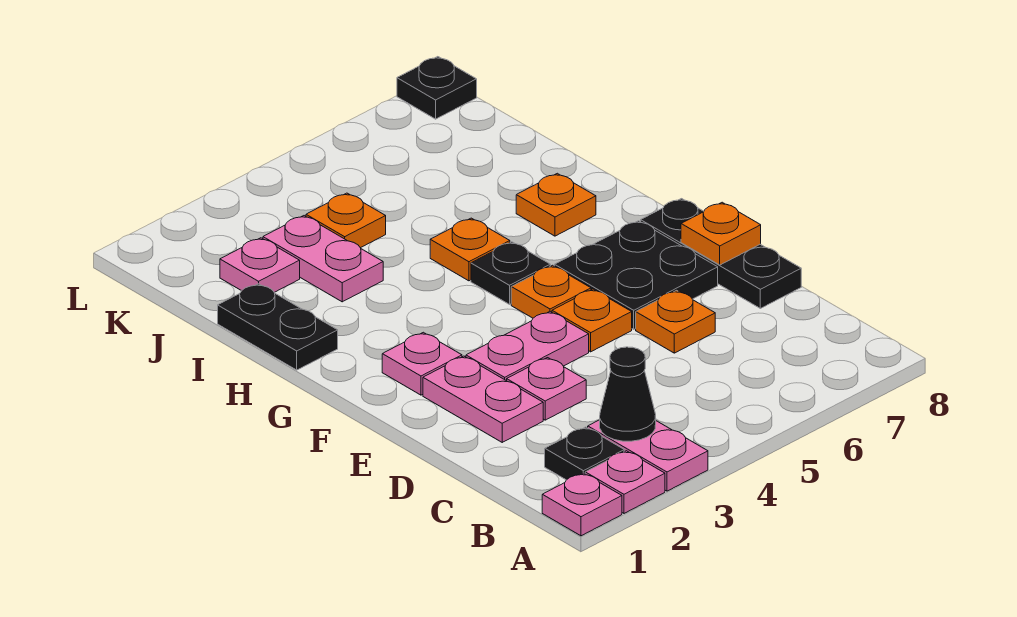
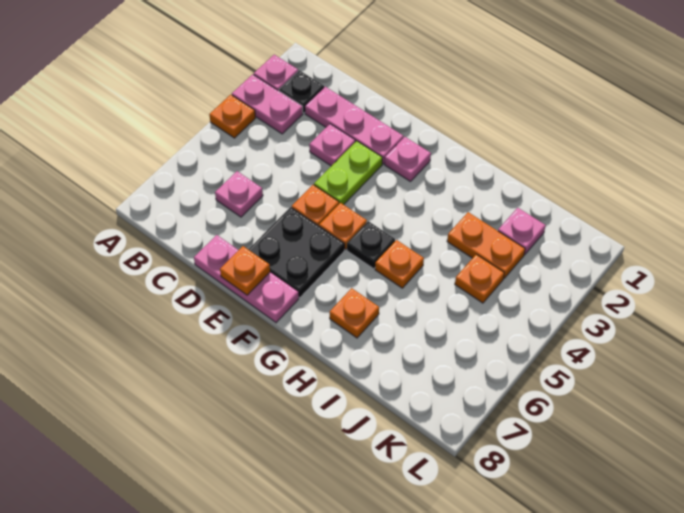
pink plate A1 level 1 -> pink plate C6 level 1
black cone B3 level 2 -> none
pink plate D2:E2 level 1 -> pink plate C2:E2 level 1
orange plate D6 level 1 -> orange plate A4 level 1
black plate D8:F8 level 1 -> pink plate D8:F8 level 1
pink plate E3:E4 level 1 -> lime plate E3:E4 level 1
black plate H1:I1 level 1 -> none
pink plate I3:J3 level 1 -> orange plate I3:J3 level 1
black plate L8 level 1 -> none

